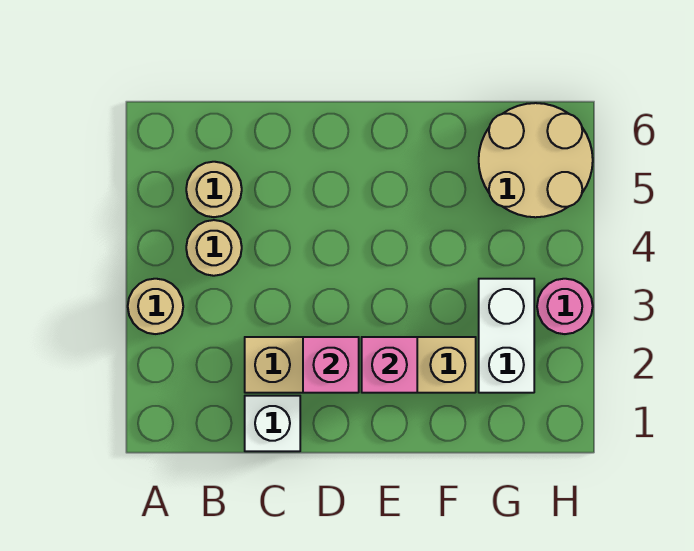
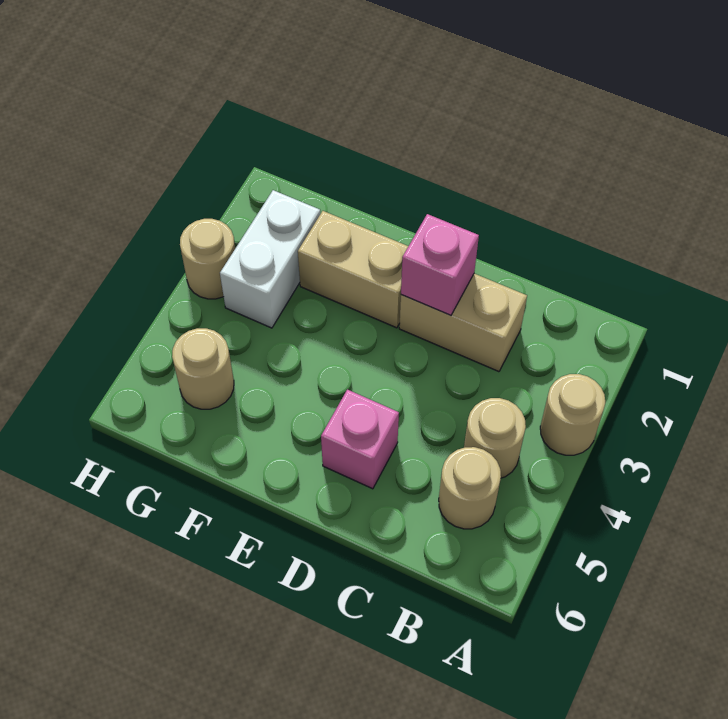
white brick C1 level 1 -> none
pink brick E2 level 2 -> pink brick D5 level 1
tan round brick G5:H6 level 1 -> tan round brick G5 level 1
pink round brick H3 level 1 -> tan round brick H3 level 1

